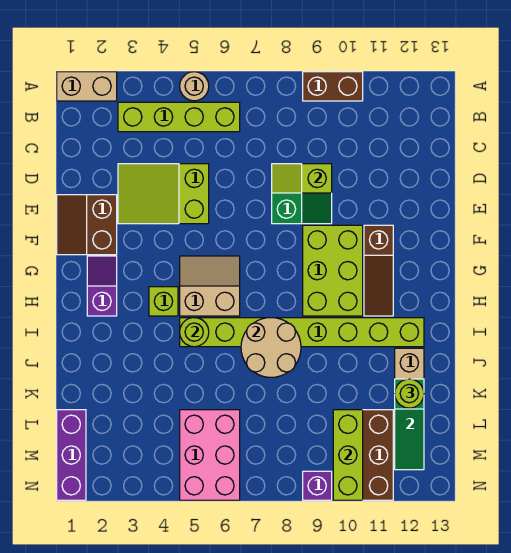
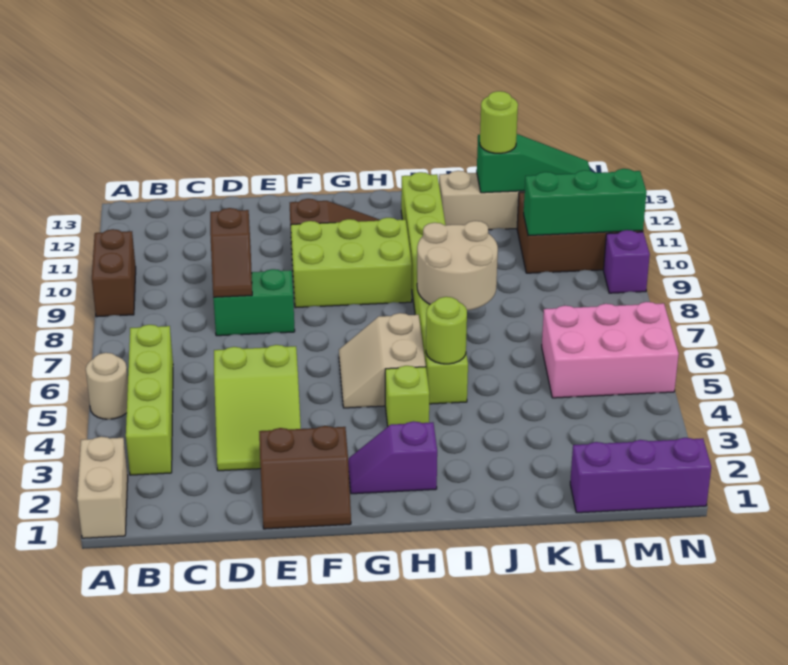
lime slope D8:D9 level 2 top 9 -> brown slope D8:D9 level 2 top 9
lime brick L10:N10 level 2 -> green brick L10:N10 level 2

